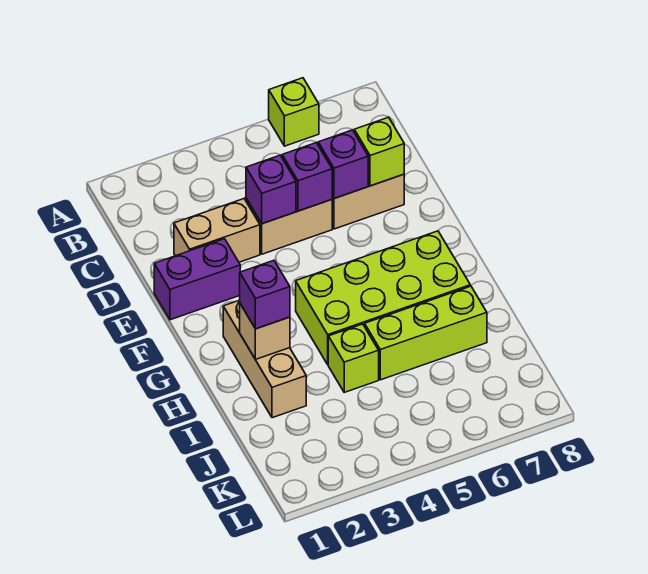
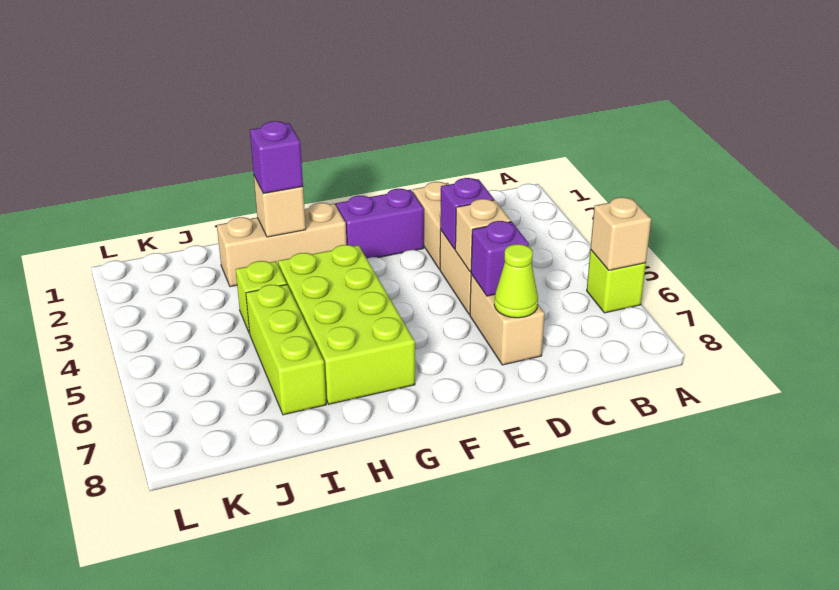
none -> tan brick A6 level 2
purple brick D5 level 2 -> tan brick D5 level 2
lime brick D7 level 2 -> lime cone D7 level 2
purple brick E1:E2 level 1 -> purple brick E2:F2 level 1

